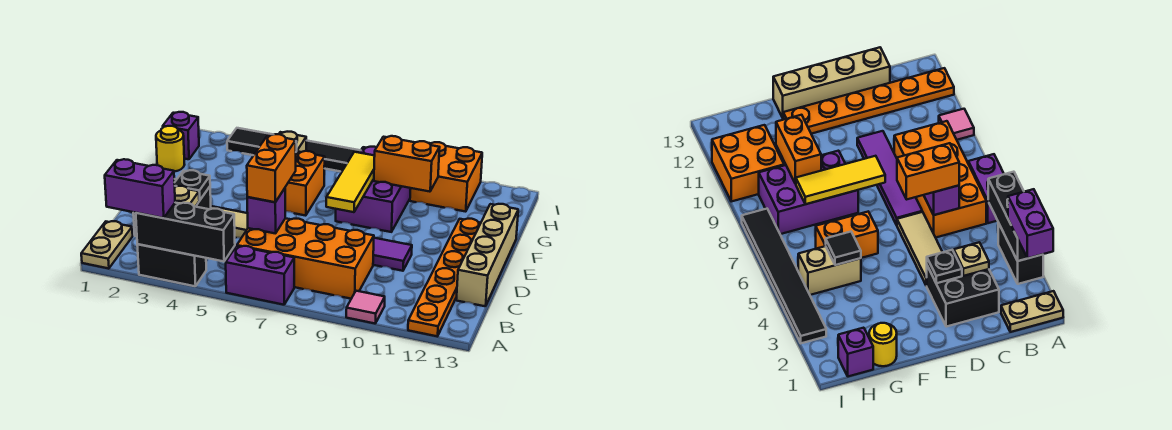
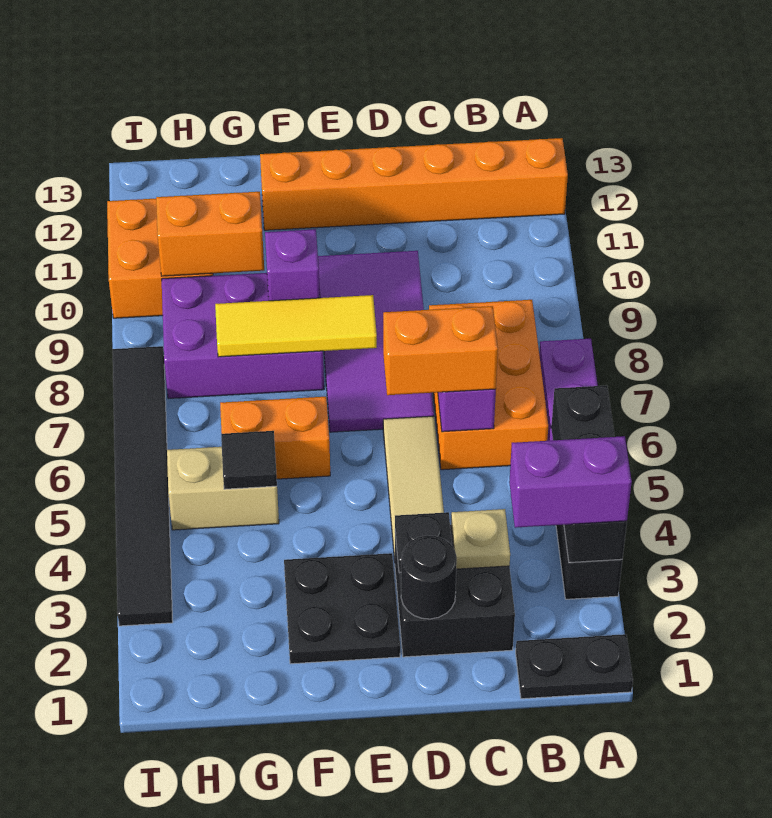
tan plate A1:B1 level 1 -> black plate A1:B1 level 1
purple brick A2:A3 level 3 -> purple brick A3:B3 level 3
pink tile A10 level 1 -> none
orange plate A12:F12 level 1 -> orange brick A12:F12 level 1
orange brick B6:C9 level 1 -> orange brick B6:C8 level 1
tan brick C13:F13 level 1 -> none
none -> black round brick D2 level 2
purple tile D7:D10 level 1 -> purple tile D7:E10 level 1
none -> black plate E2:F3 level 1
yellow round brick G1 level 1 -> none
orange brick G9:G10 level 2 -> orange brick G10:H10 level 2
purple brick H1 level 1 -> purple brick F9 level 2

